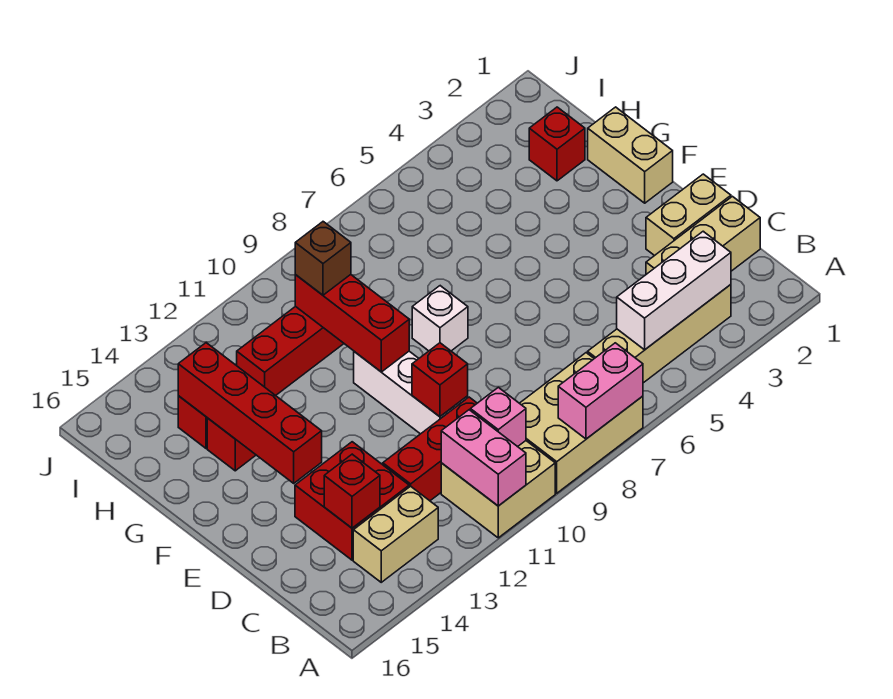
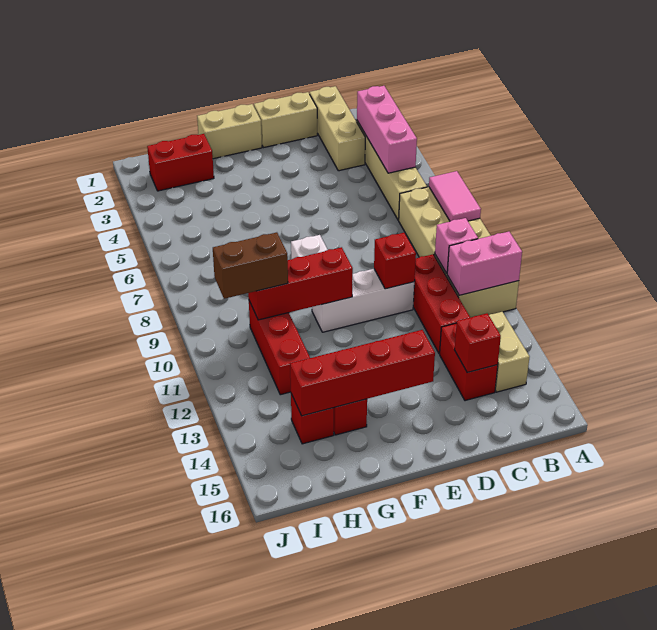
pink brick A7:A8 level 2 -> pink tile A7:A8 level 2
white brick B3:B5 level 2 -> pink brick B3:B5 level 2
red brick C13:D14 level 1 -> red brick C13:C14 level 1
tan brick D1:D2 level 1 -> tan brick D1:E1 level 1
red brick H2 level 1 -> red brick H2:I2 level 1
brown brick H10 level 3 -> brown brick H10:I10 level 3

